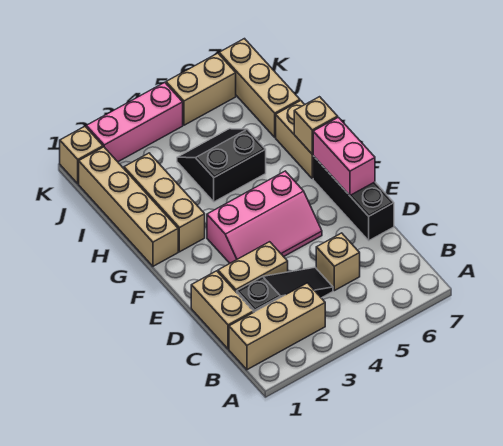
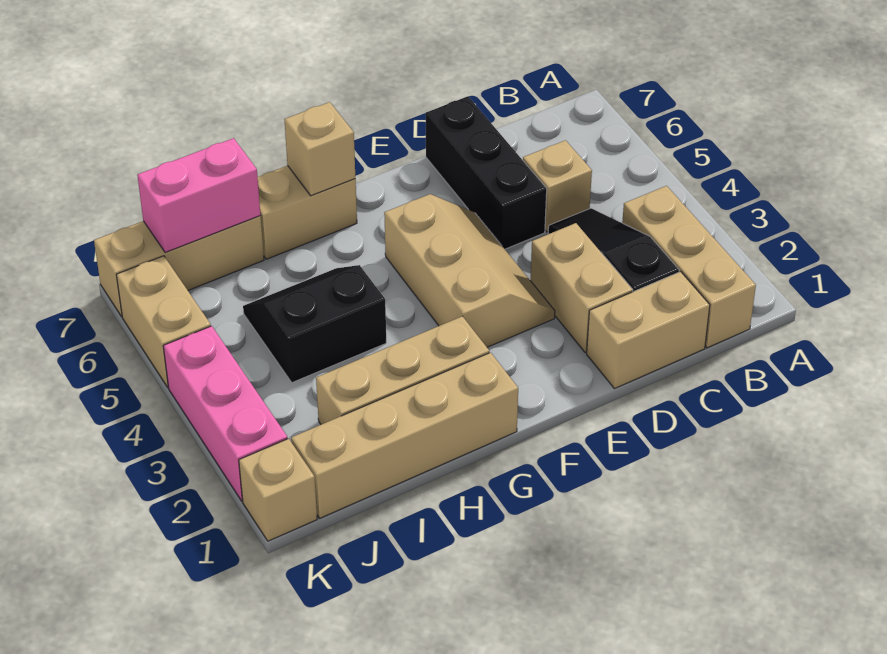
black brick D7:F7 level 1 -> black brick D5:D7 level 1
pink slope E3:F5 level 1 top F -> tan slope E3:F5 level 1 top F
pink brick E7:F7 level 2 -> pink brick I7:J7 level 2
black slope H4:I5 level 1 top H -> black slope H4:I5 level 1 top 4

